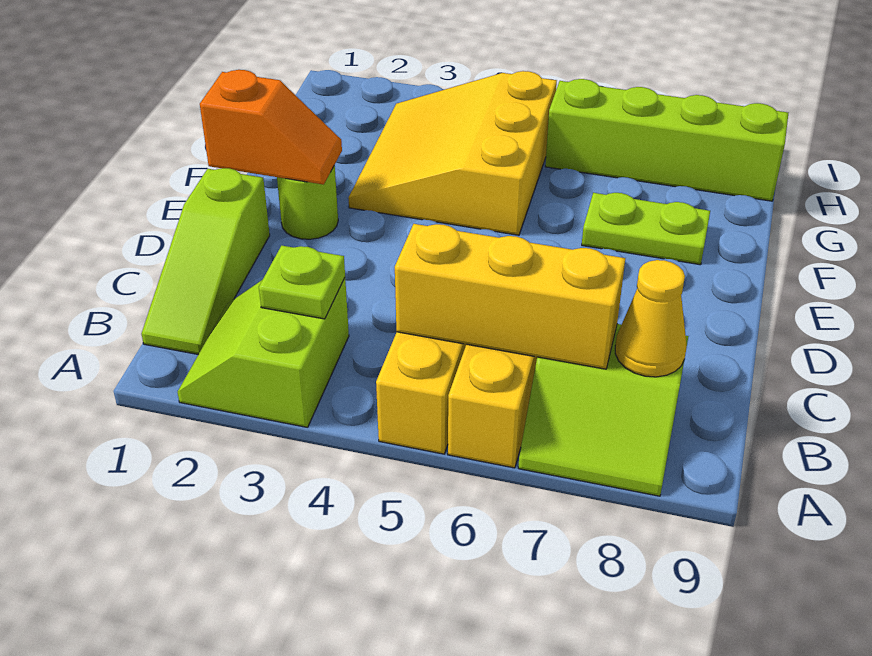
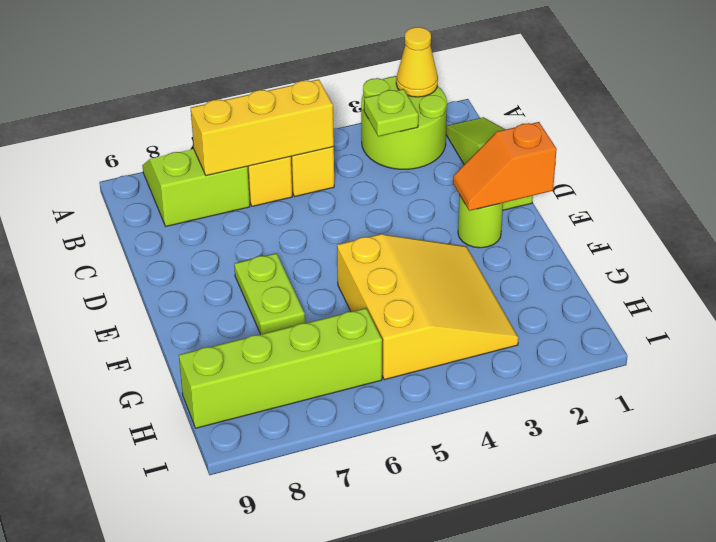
lime slope A2:B3 level 1 top 3 -> lime round brick A2:B3 level 1
yellow cone B8 level 2 -> yellow cone A2 level 2
lime plate F7:F8 level 1 -> lime plate E7:F7 level 1

